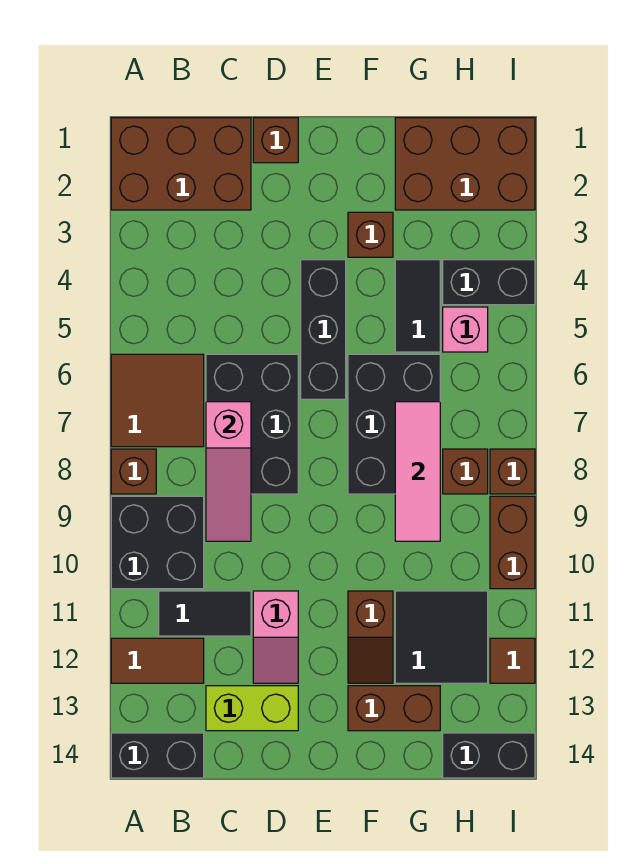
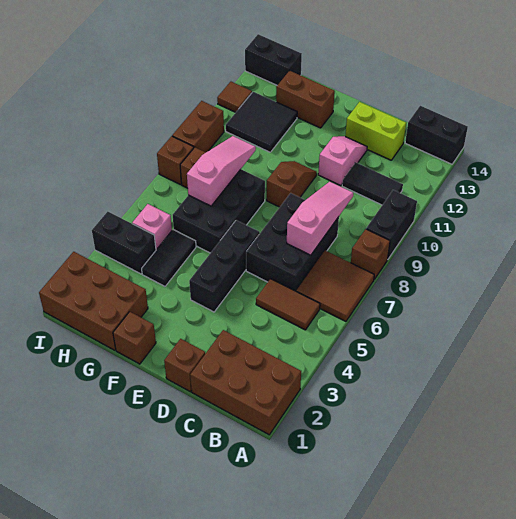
black brick A9:B10 level 1 -> black brick A9:A10 level 1
brown tile A12:B12 level 1 -> brown tile B5:C5 level 1
brown brick F3 level 1 -> brown brick F1 level 1
brown slope F11:F12 level 1 top 11 -> brown slope E9:E10 level 1 top 9
pink tile G7:G9 level 2 -> pink slope G7:G9 level 2 top 7

